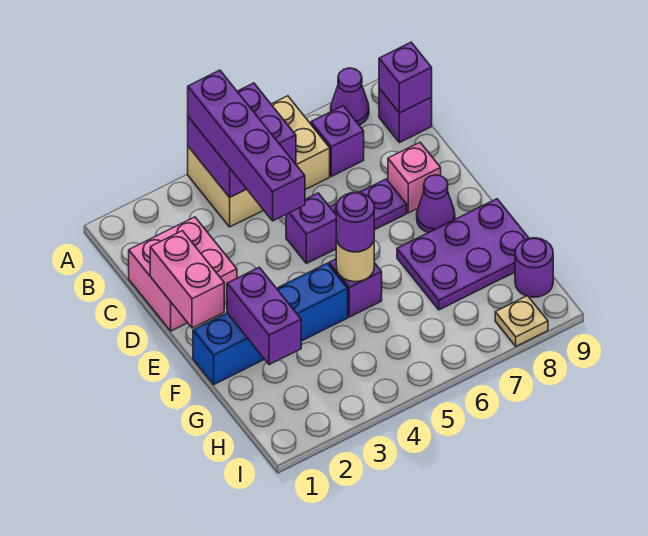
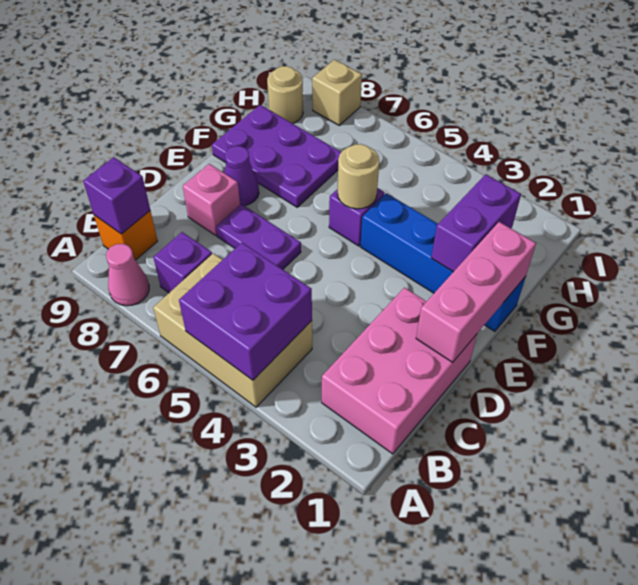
purple brick A4:D4 level 3 -> none
purple cone A8 level 1 -> pink cone A8 level 1
purple brick B9 level 1 -> orange brick B9 level 1
pink brick C1:D2 level 1 -> pink brick B1:D2 level 1
pink brick D1:E1 level 2 -> pink brick D1:F1 level 2
purple brick D5 level 1 -> none
purple round brick F5 level 3 -> none
purple round brick H9 level 1 -> tan round brick H9 level 1
tan plate I8 level 1 -> tan brick I8 level 1

